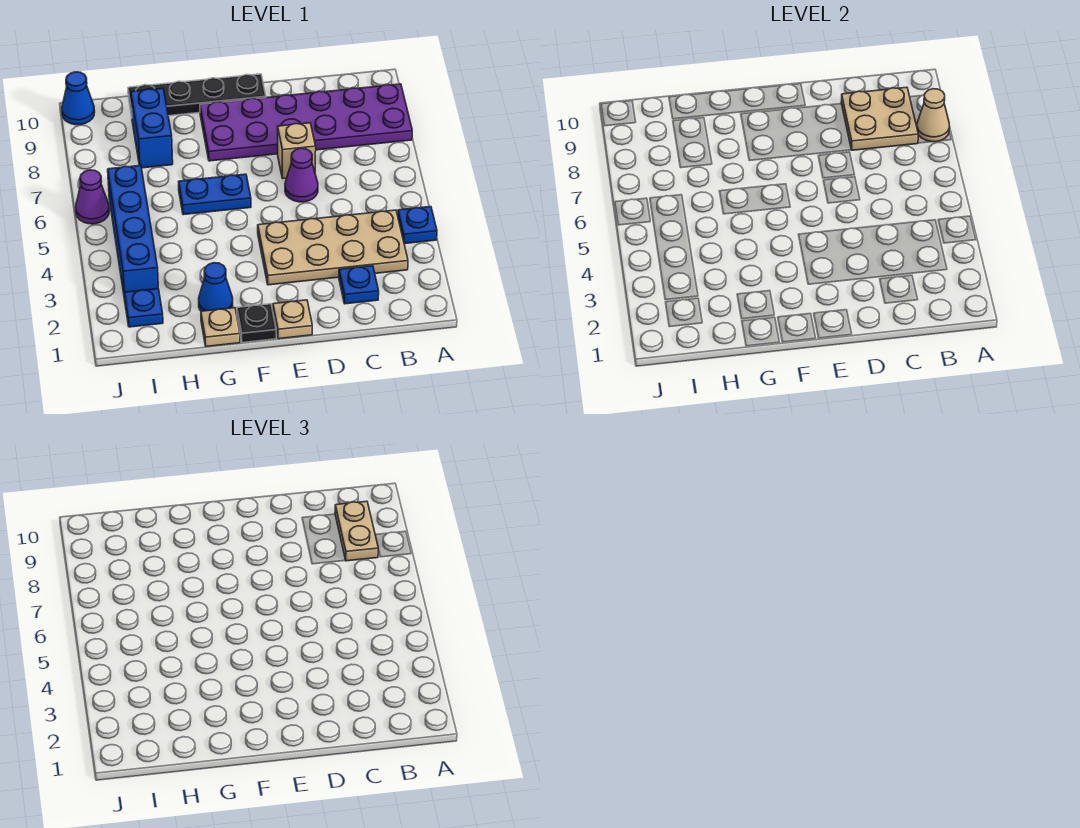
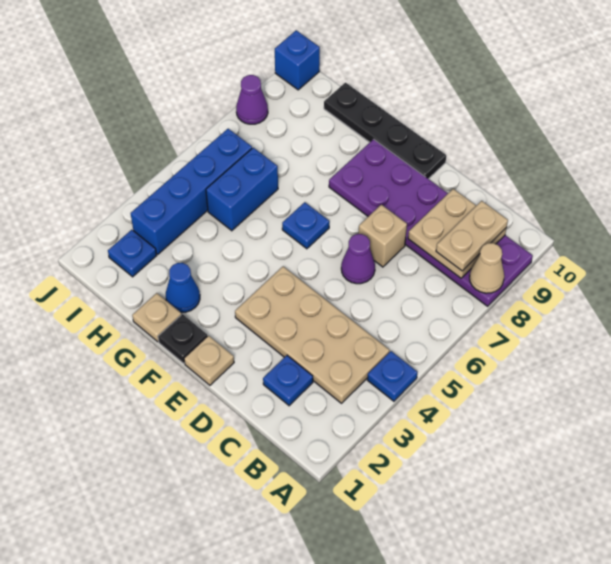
blue plate F6:G6 level 1 -> blue plate F6 level 1
blue brick H8:H9 level 1 -> blue brick H5:H6 level 1
purple cone J6 level 1 -> purple cone J8 level 1
blue cone J10 level 1 -> blue brick J10 level 1

